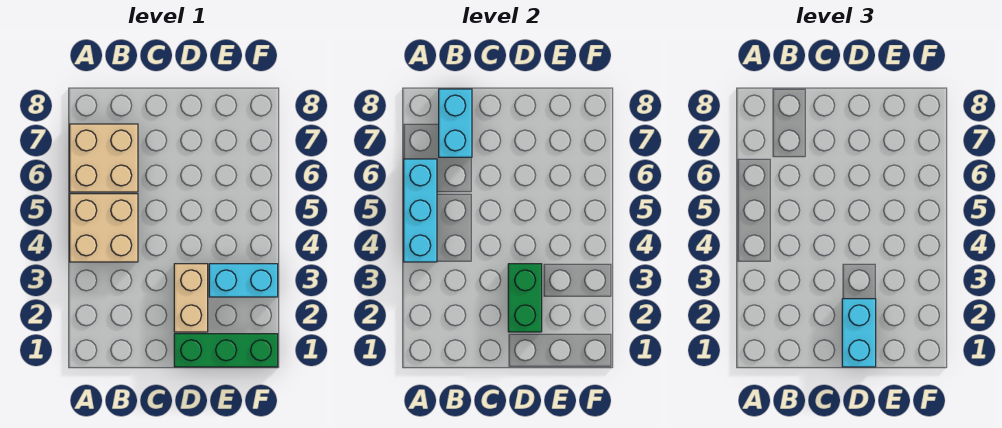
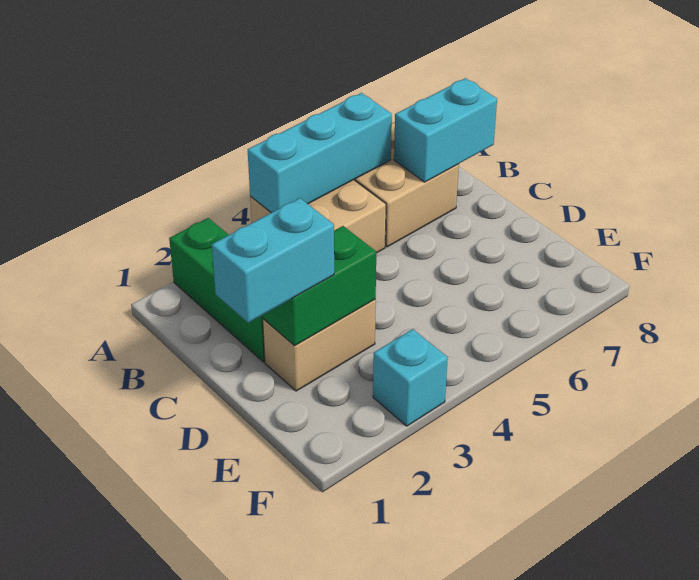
green brick D1:F1 level 1 -> green brick A2:C2 level 1
cyan brick E3:F3 level 1 -> cyan brick F3 level 1

